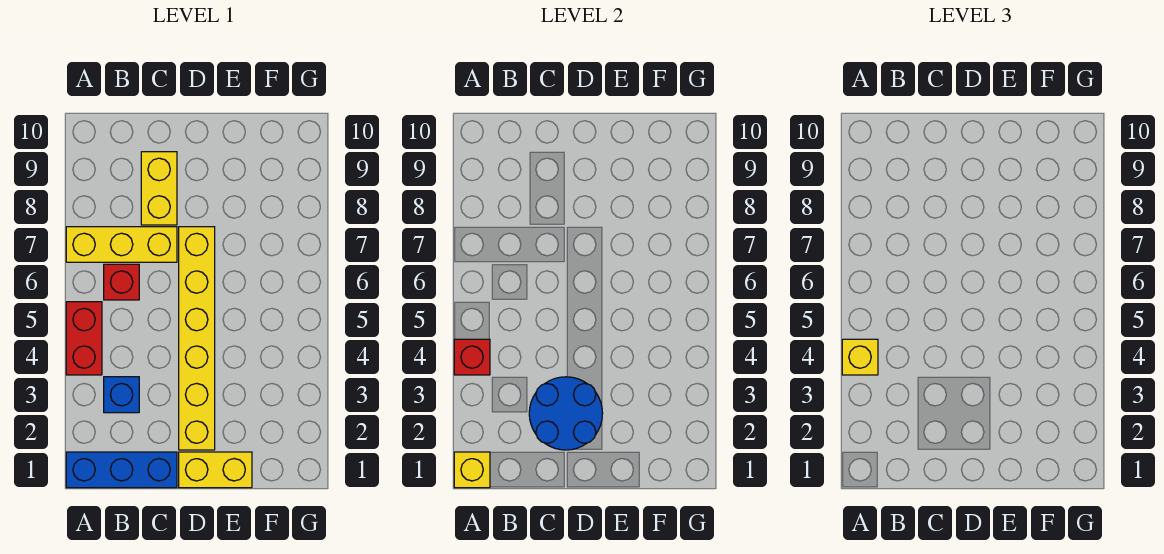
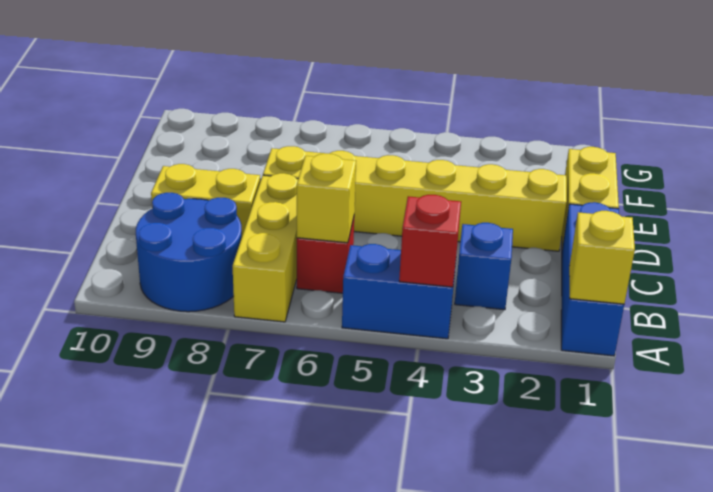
red brick A4:A5 level 1 -> blue brick A4:A5 level 1
yellow brick A4 level 3 -> yellow brick B6 level 2
blue round brick C2:D3 level 2 -> blue round brick A8:B9 level 1

